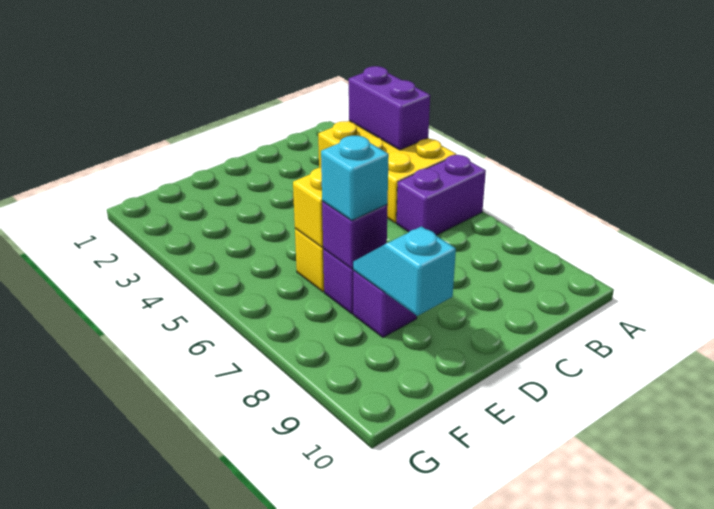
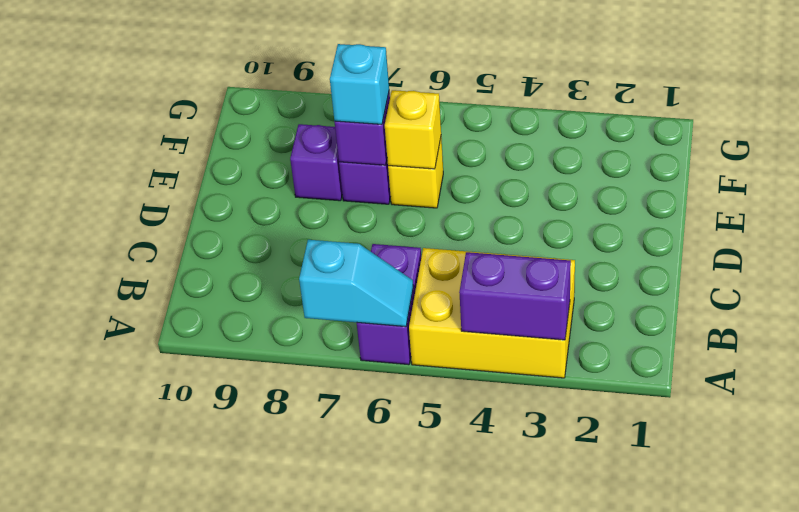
cyan slope E8:E9 level 2 top 9 -> cyan slope A6:A7 level 2 top 7

